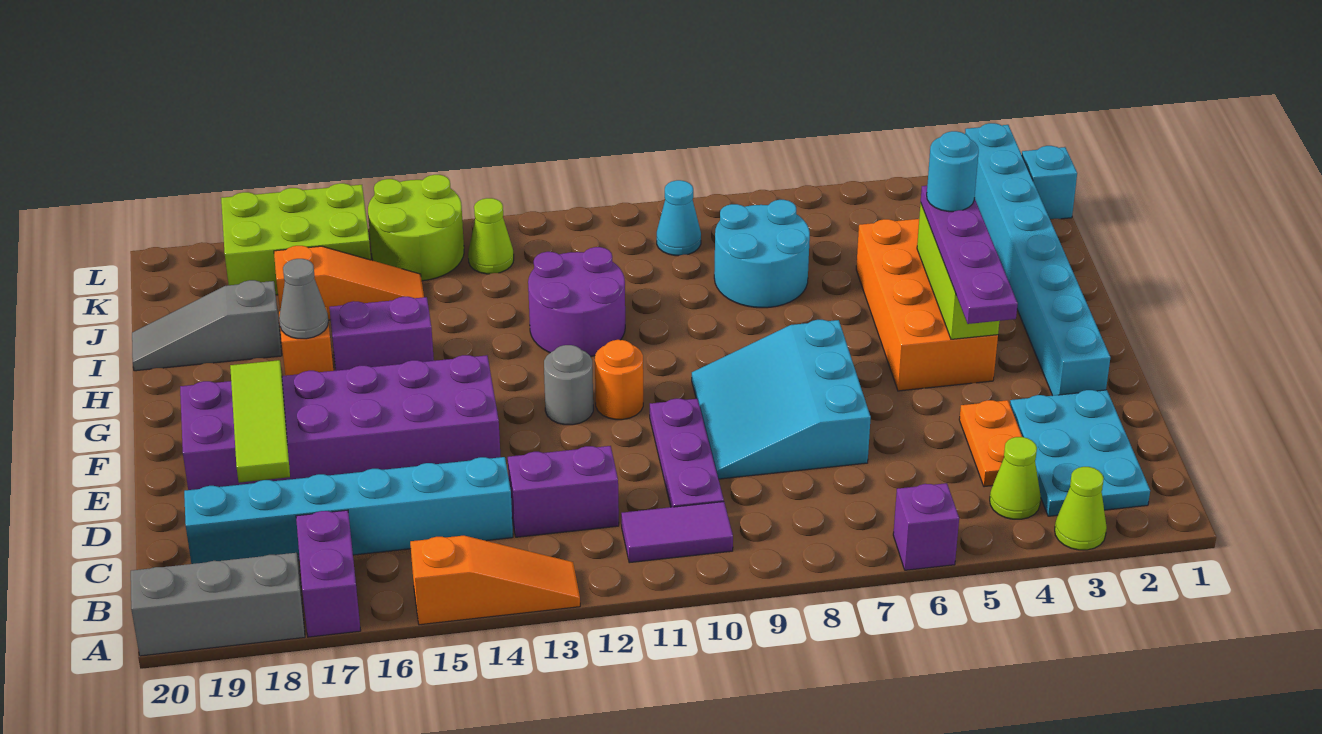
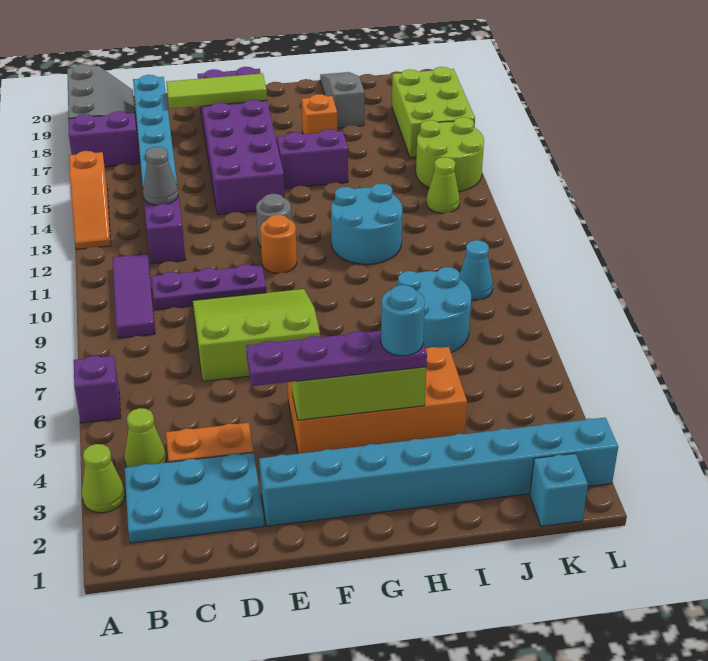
purple tile B10:B11 level 1 -> purple tile B9:B11 level 1
cyan slope D7:F9 level 1 top 7 -> lime slope D7:F9 level 1 top 7
purple round brick H11:I12 level 1 -> cyan round brick H11:I12 level 1
purple brick H15:H16 level 1 -> purple brick G15:H15 level 1
grey cone H17 level 2 -> grey cone C13 level 2
orange slope J15:J17 level 1 top 17 -> none

